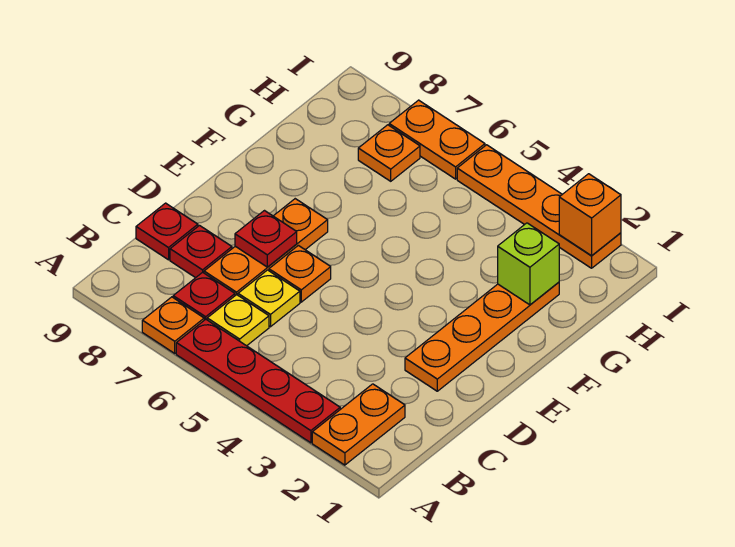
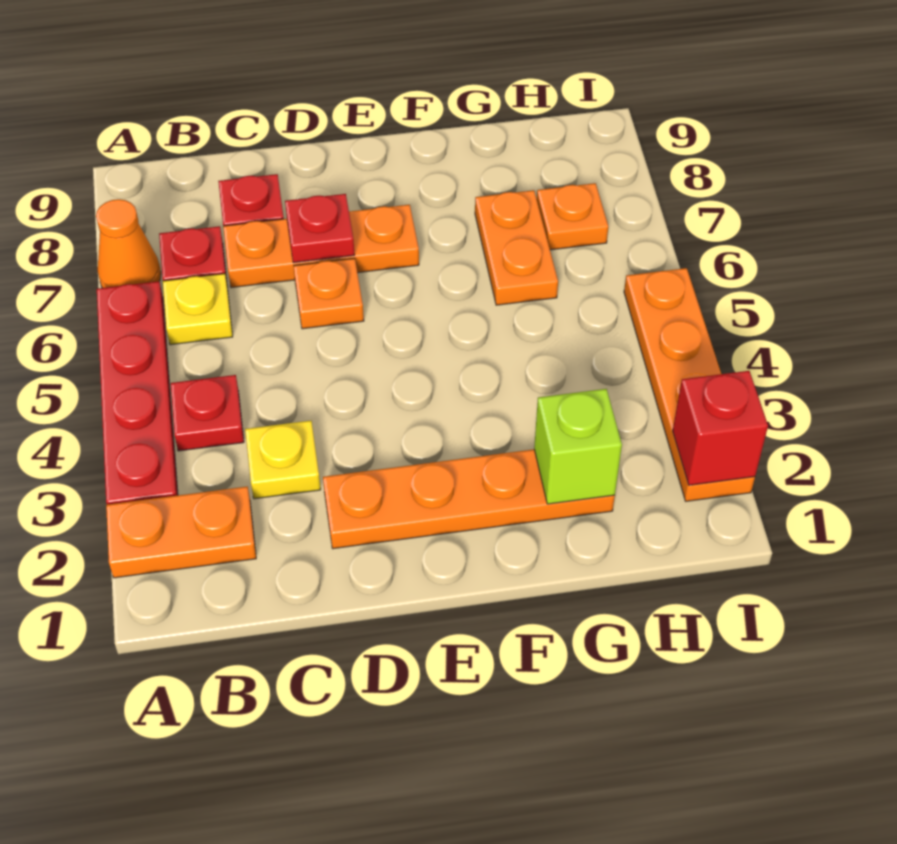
orange plate A7 level 1 -> orange cone A7 level 1
yellow plate C6 level 1 -> yellow plate C3 level 1
red plate C9 level 1 -> red plate B4 level 1
orange brick I2 level 2 -> red brick I2 level 2
orange plate I6:I7 level 1 -> orange plate G6:G7 level 1

